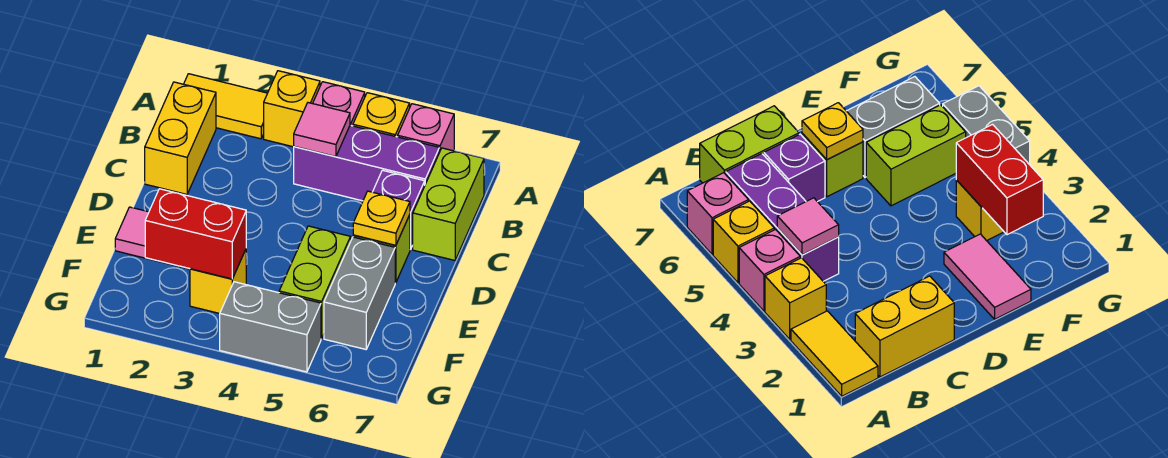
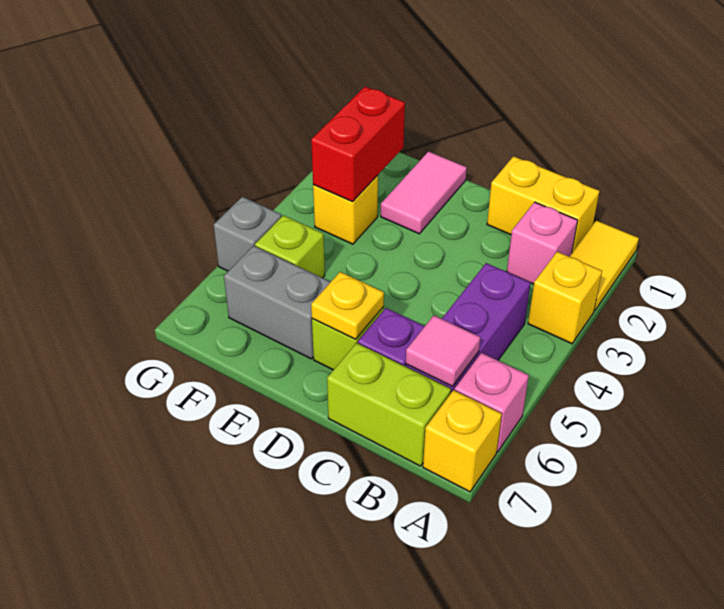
pink brick A4 level 1 -> pink brick B2 level 1
yellow brick A5 level 1 -> yellow brick A7 level 1
pink tile B4 level 2 -> pink tile B6 level 2
lime brick E5:F5 level 1 -> lime brick F5 level 1
grey brick G4:G5 level 1 -> grey brick G5 level 1

